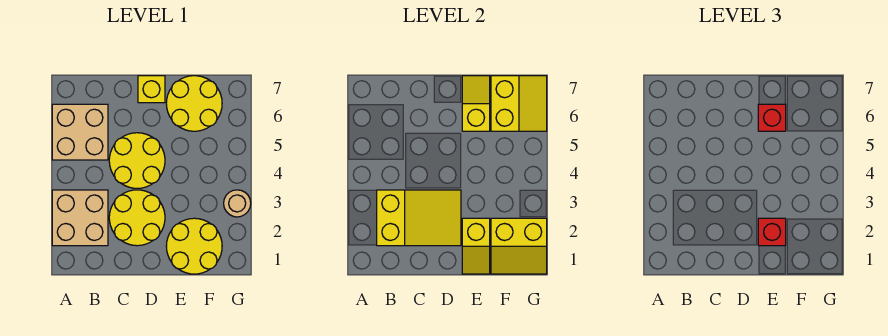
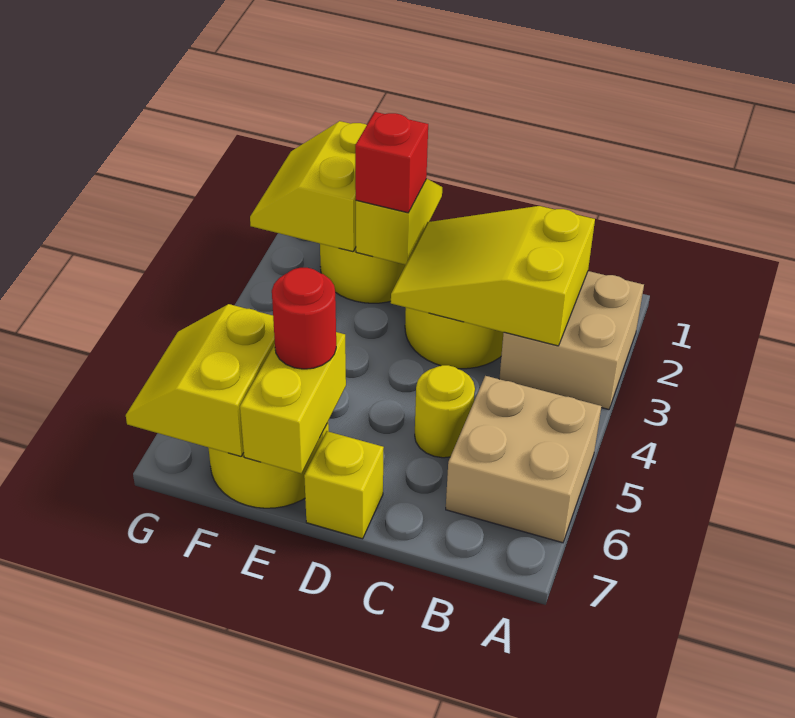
yellow round brick C4:D5 level 1 -> yellow round brick C5 level 1
yellow slope E6:E7 level 2 top 6 -> yellow brick E6:E7 level 2
red brick E6 level 3 -> red round brick E6 level 3
yellow slope F1:G2 level 2 top 2 -> yellow slope F1:G2 level 2 top F
tan round brick G3 level 1 -> none

